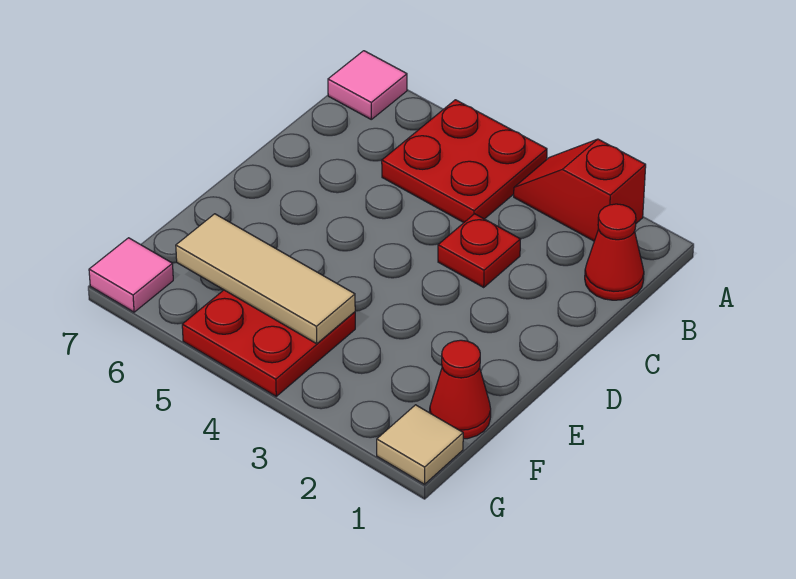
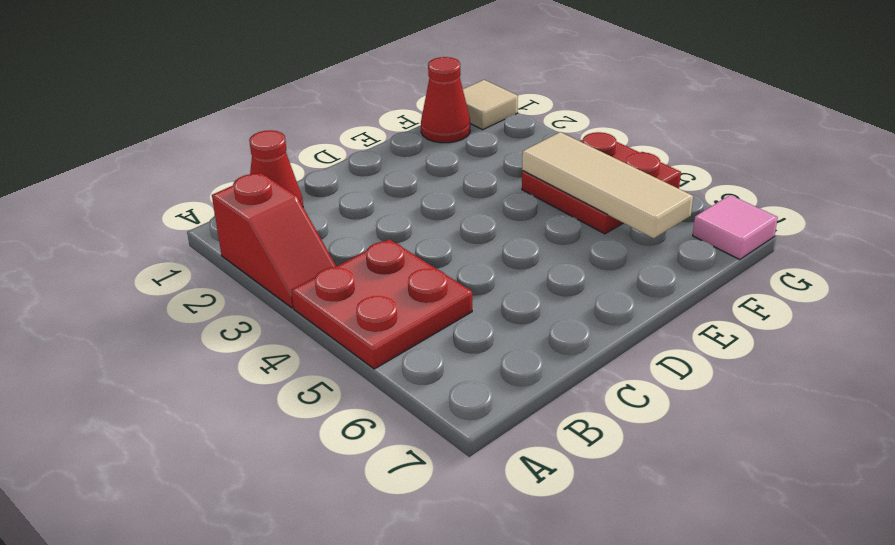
pink tile A7 level 1 -> none
red plate C3 level 1 -> none

